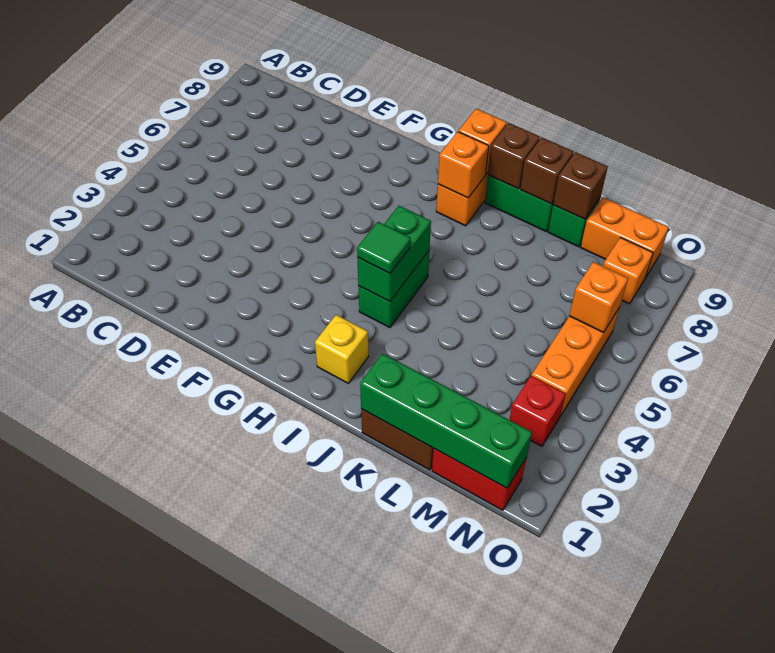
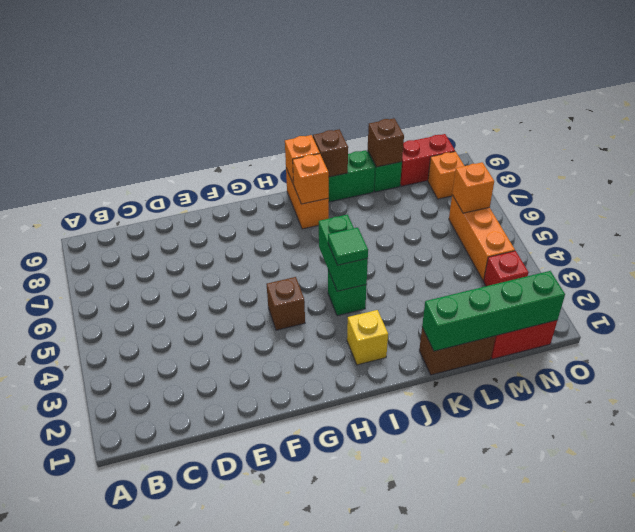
green brick I4:I5 level 1 -> green brick I4 level 1
brown brick K9 level 2 -> brown brick G4 level 1
orange brick M9:N9 level 1 -> red brick M9:N9 level 1

